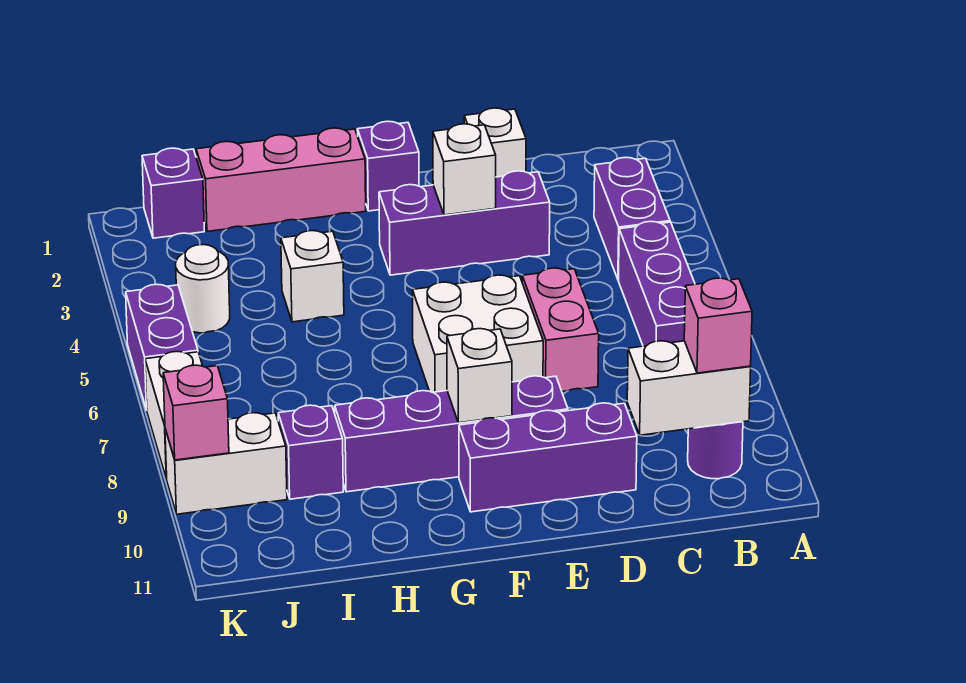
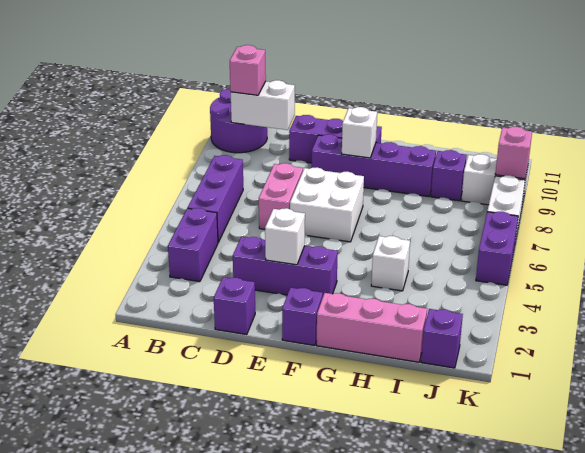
purple round brick B10 level 1 -> purple round brick A10:B11 level 1
white brick D1 level 1 -> purple brick D1 level 1
white round brick J4 level 1 -> none

